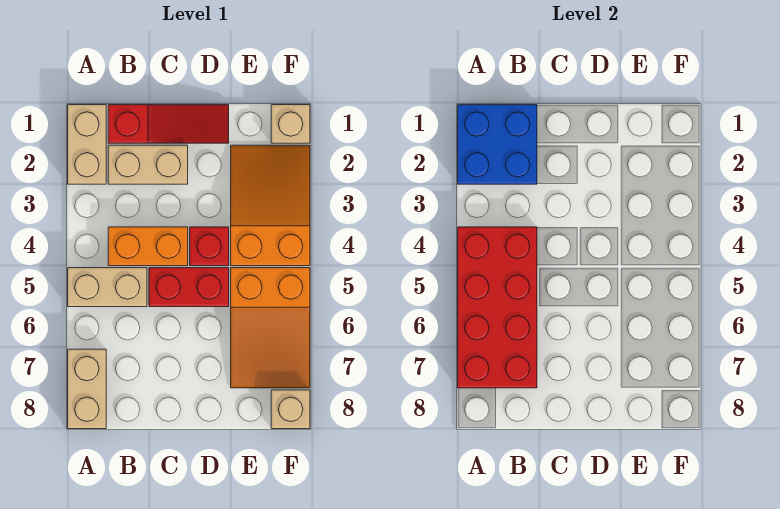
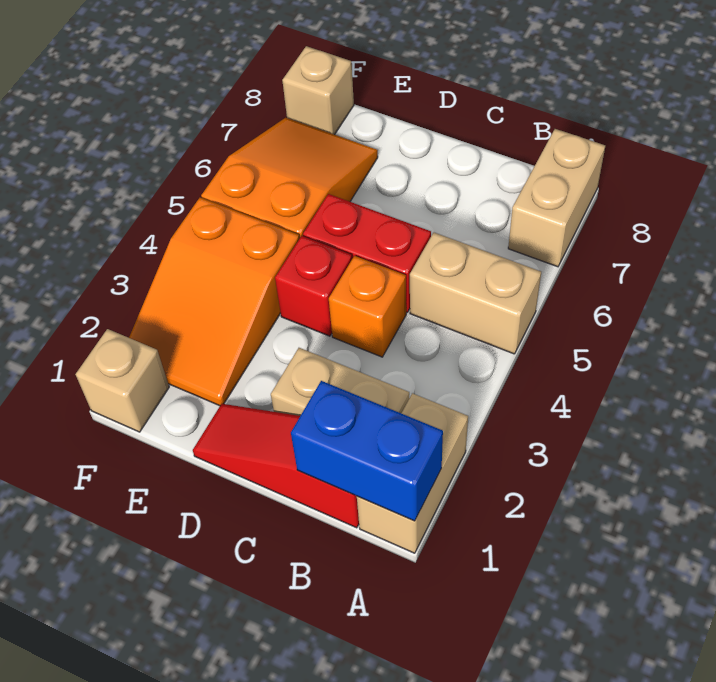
blue brick A1:B2 level 2 -> blue brick A1:B1 level 2
red brick A4:B7 level 2 -> none
orange brick B4:C4 level 1 -> orange brick C4 level 1

